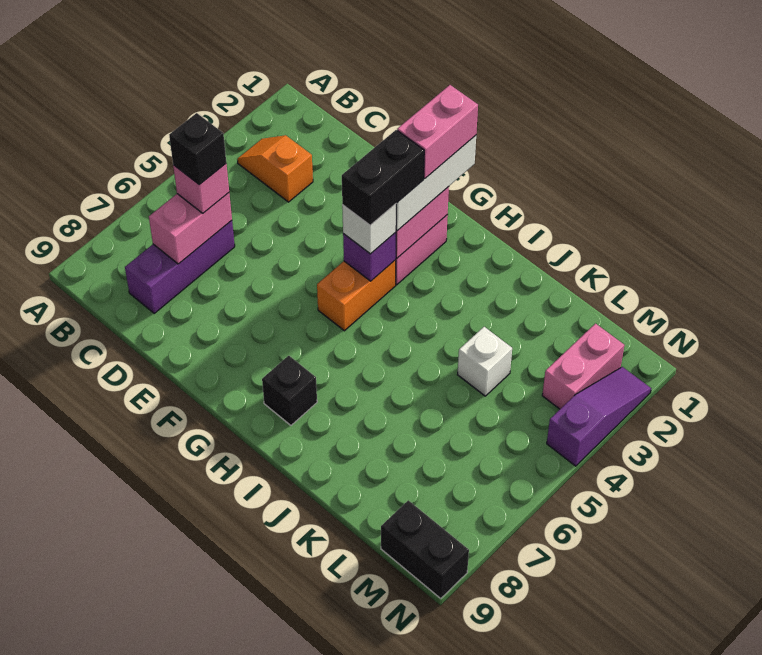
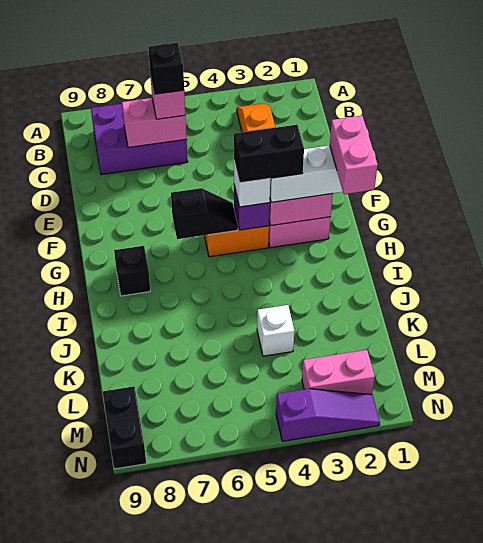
purple brick C6:C8 level 1 -> purple brick B6:C8 level 1
pink brick G1:G2 level 4 -> pink brick G1:H1 level 4
none -> black slope G5:G6 level 2 top 6

